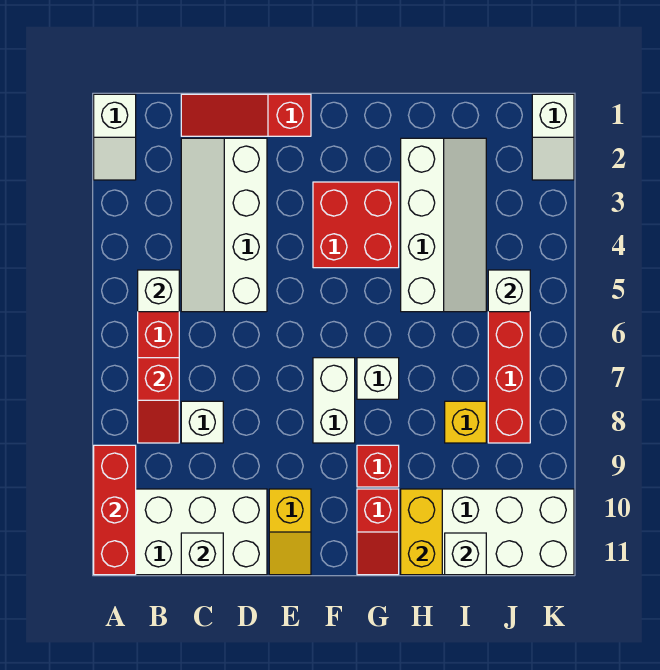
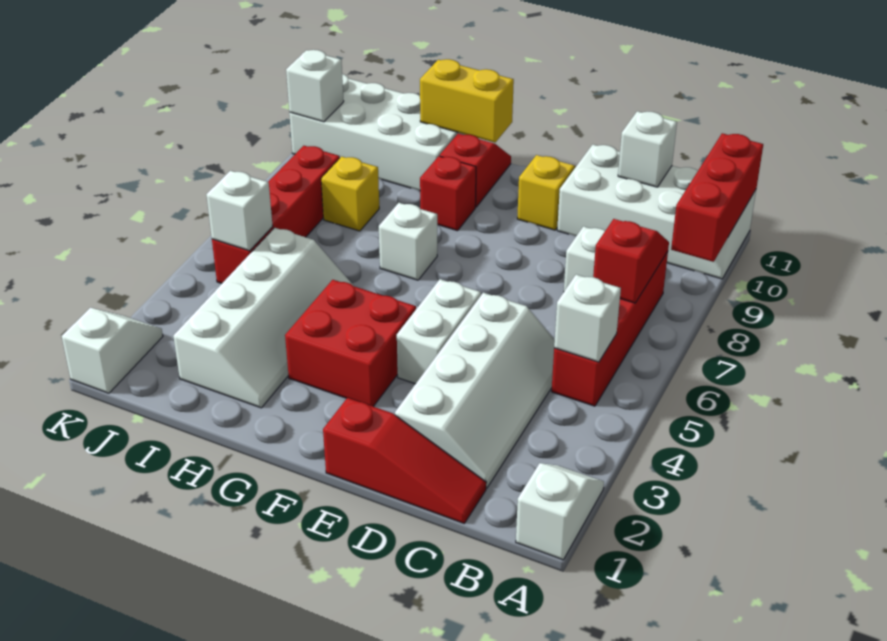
white brick F7:F8 level 1 -> white brick E4:E5 level 1
white slope H2:I5 level 1 top H -> white slope H2:I5 level 1 top I
yellow brick H10:H11 level 2 -> yellow brick G11:H11 level 2
white brick I11 level 2 -> white brick K10 level 2

